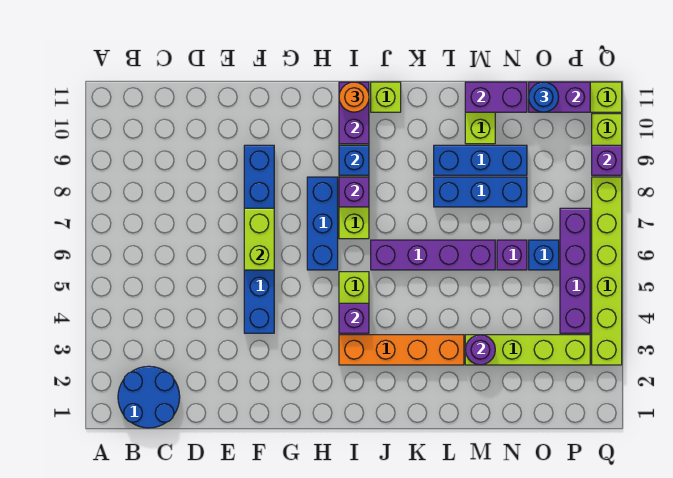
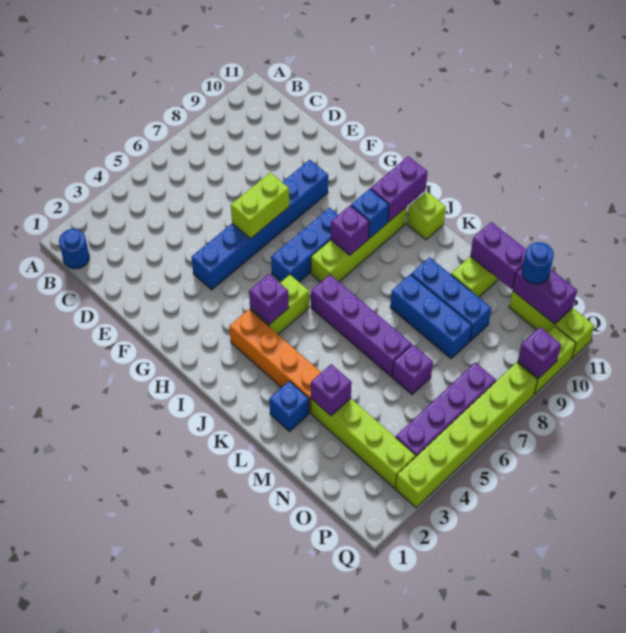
blue round brick B1:C2 level 1 -> blue round brick B1 level 1
orange round brick I11 level 3 -> none
purple round brick M3 level 2 -> purple brick M3 level 2
blue brick O6 level 1 -> blue brick L2 level 1

